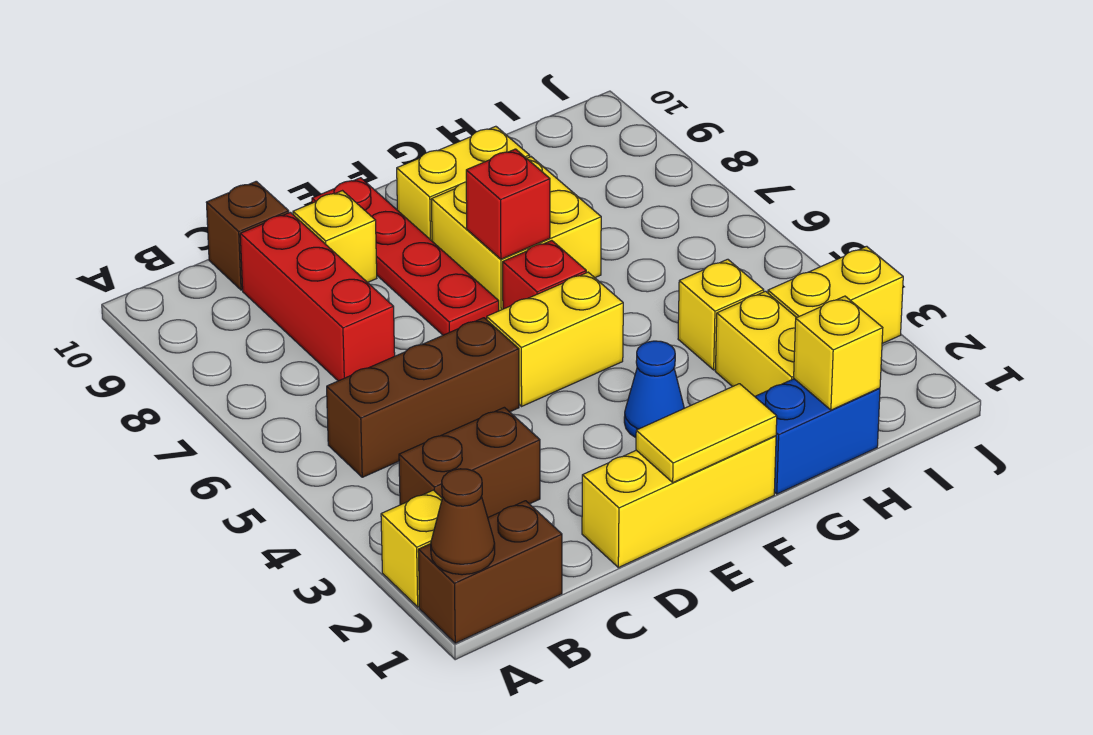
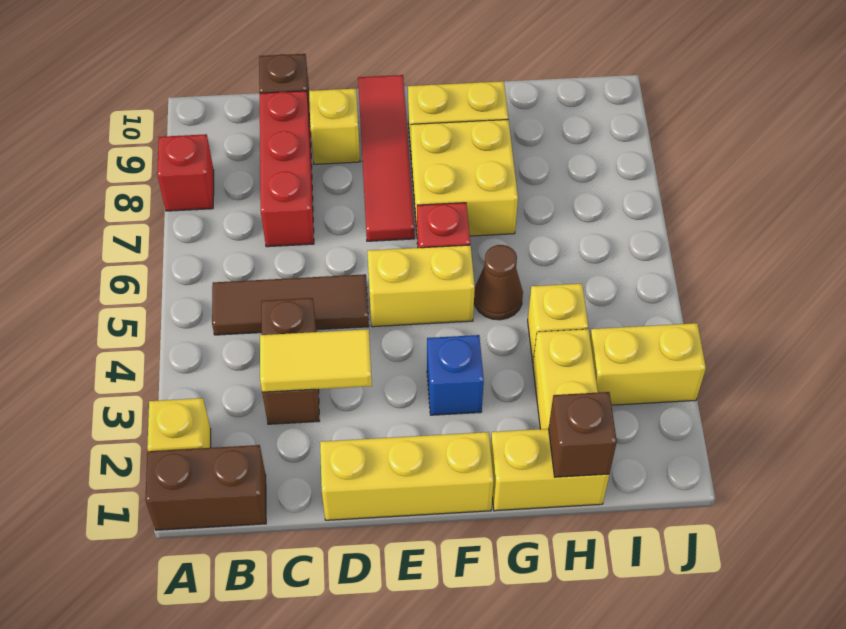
brown cone A1 level 2 -> brown cone G5 level 1
brown brick B3:C3 level 1 -> brown brick C3:C4 level 1
brown brick B5:D5 level 1 -> brown tile B5:D5 level 1
yellow tile E1:F1 level 2 -> yellow tile C3:D3 level 2
red plate E7:E10 level 1 -> red tile E7:E10 level 1
blue cone F3 level 1 -> blue brick F3 level 1
red brick F7 level 2 -> red brick A8 level 1
blue brick G1:H1 level 1 -> yellow brick G1:H1 level 1
yellow brick H1 level 2 -> brown brick H1 level 2

